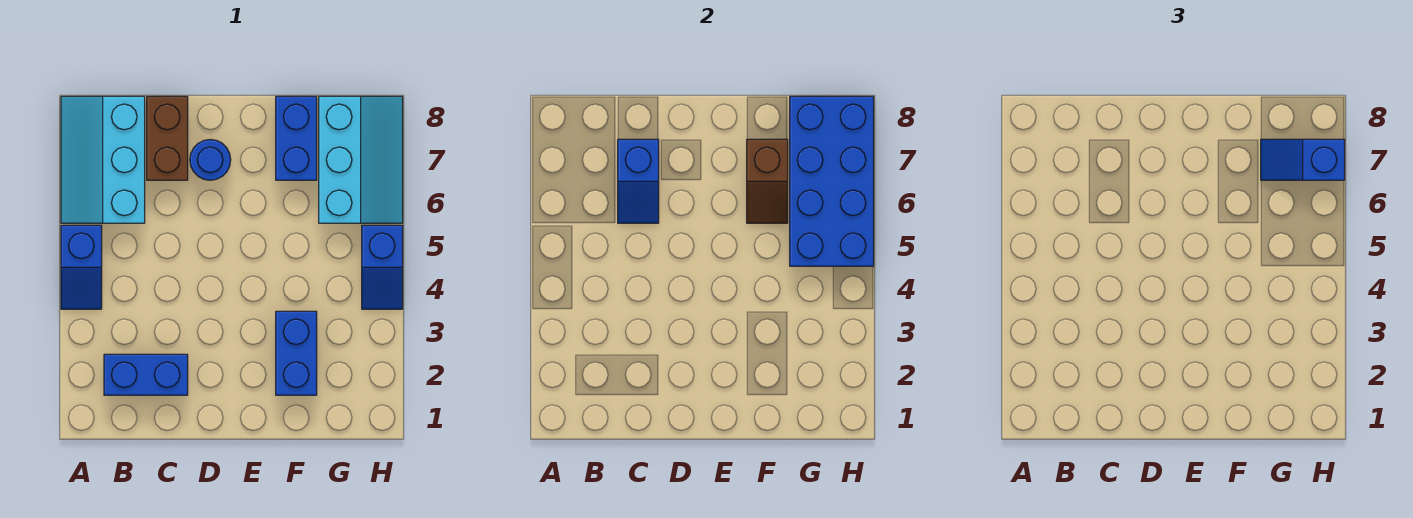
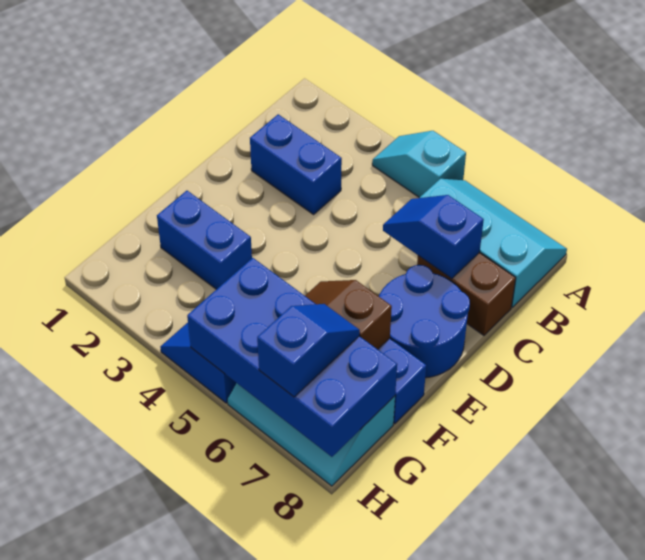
blue slope A4:A5 level 1 top 5 -> cyan slope A4:A5 level 1 top 5
blue brick B2:C2 level 1 -> blue brick C2:C3 level 1
blue round brick D7 level 1 -> blue round brick D7:E8 level 1

